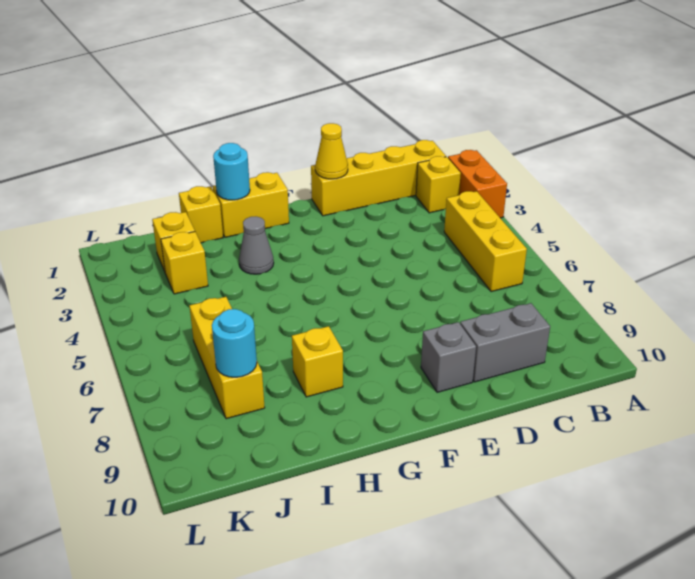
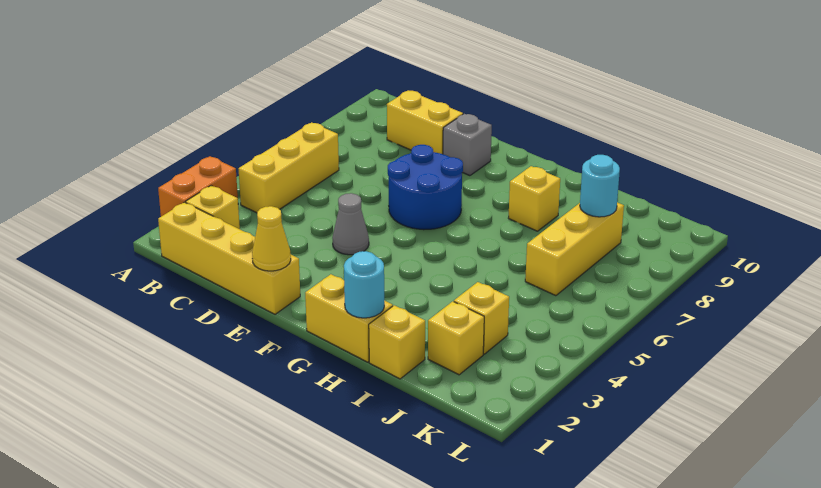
grey brick C9:D9 level 1 -> yellow brick C9:D9 level 1
none -> blue round brick E6:F7 level 1
grey cone H3 level 1 -> grey cone E4 level 1

